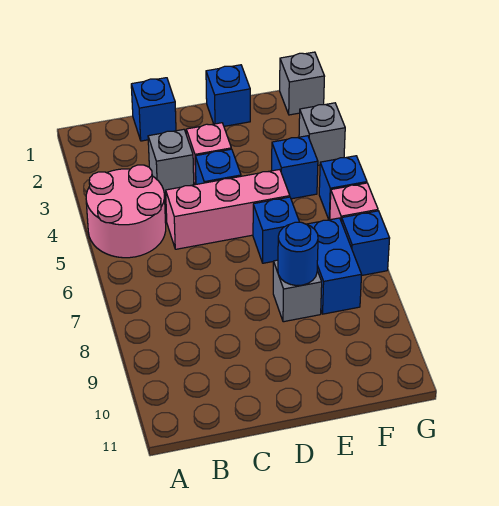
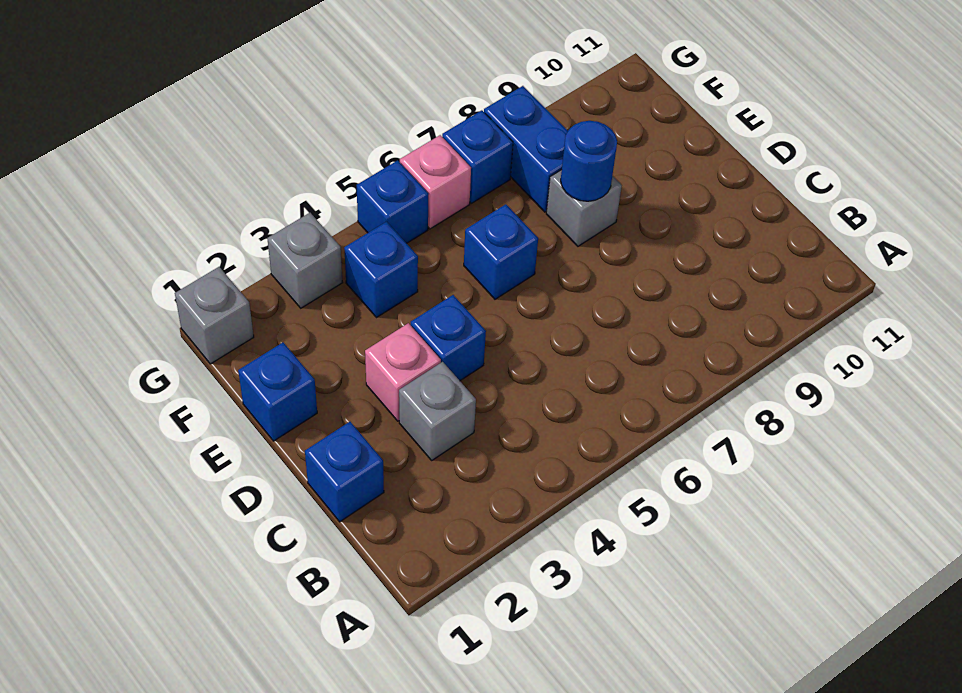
pink round brick A4:B5 level 1 -> none
pink brick C5:E5 level 1 -> none
blue brick F7:F8 level 1 -> blue brick F8:G8 level 1

